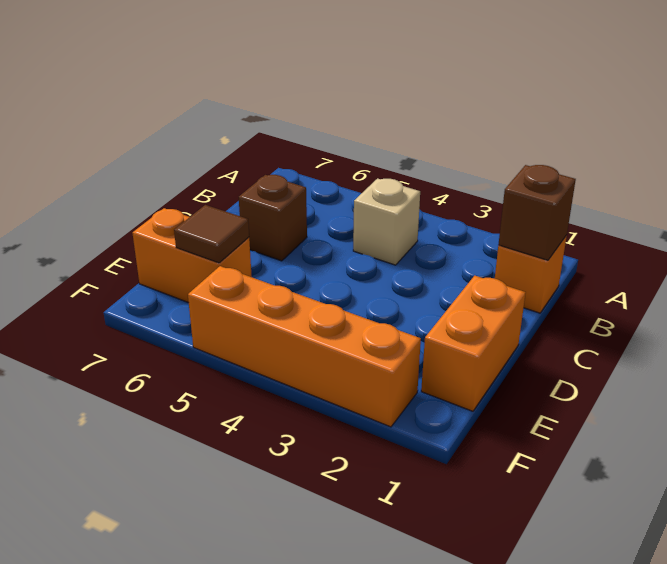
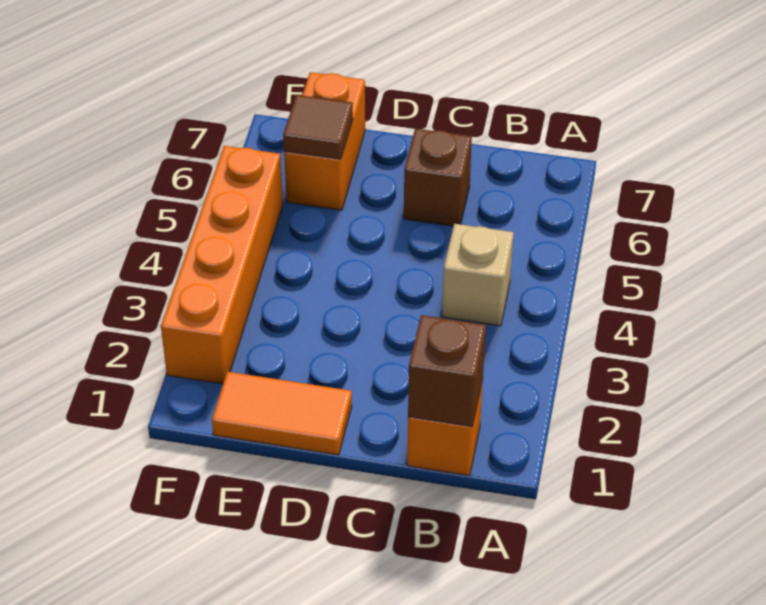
orange brick D1:E1 level 1 -> orange tile D1:E1 level 1

